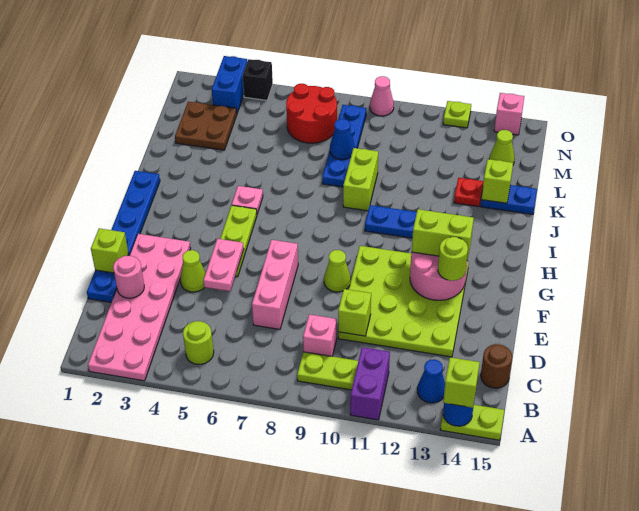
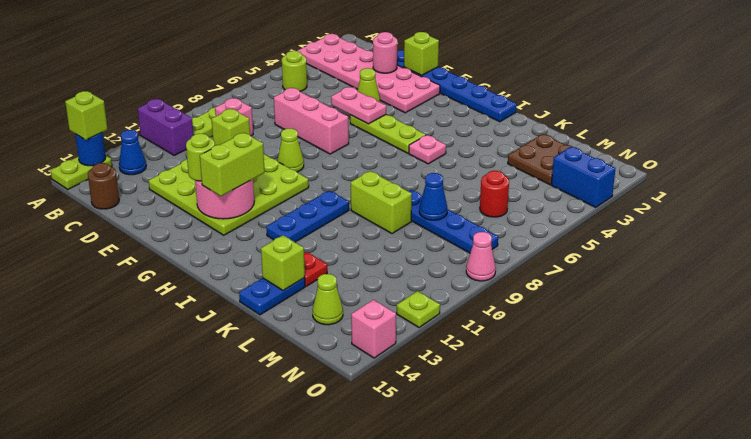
red round brick M6:N7 level 1 -> red round brick M6 level 1
black brick O4 level 1 -> none

